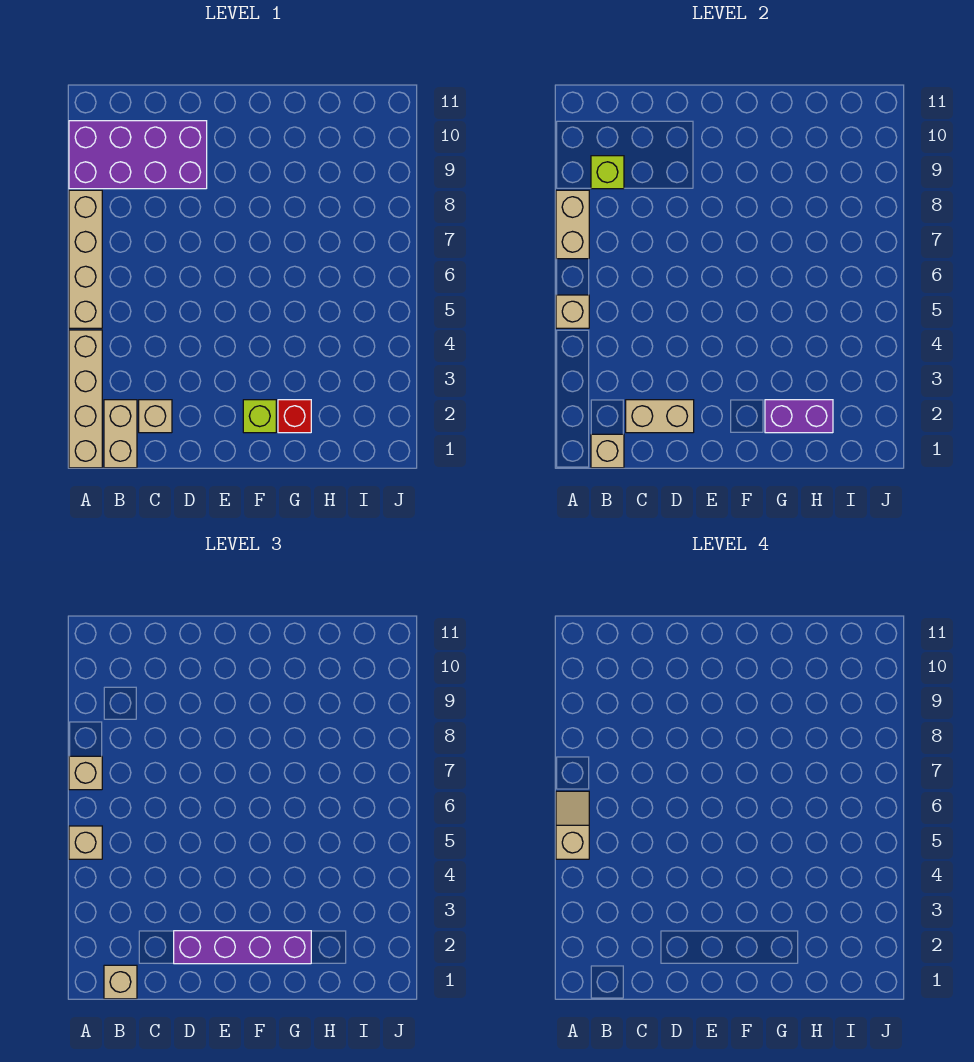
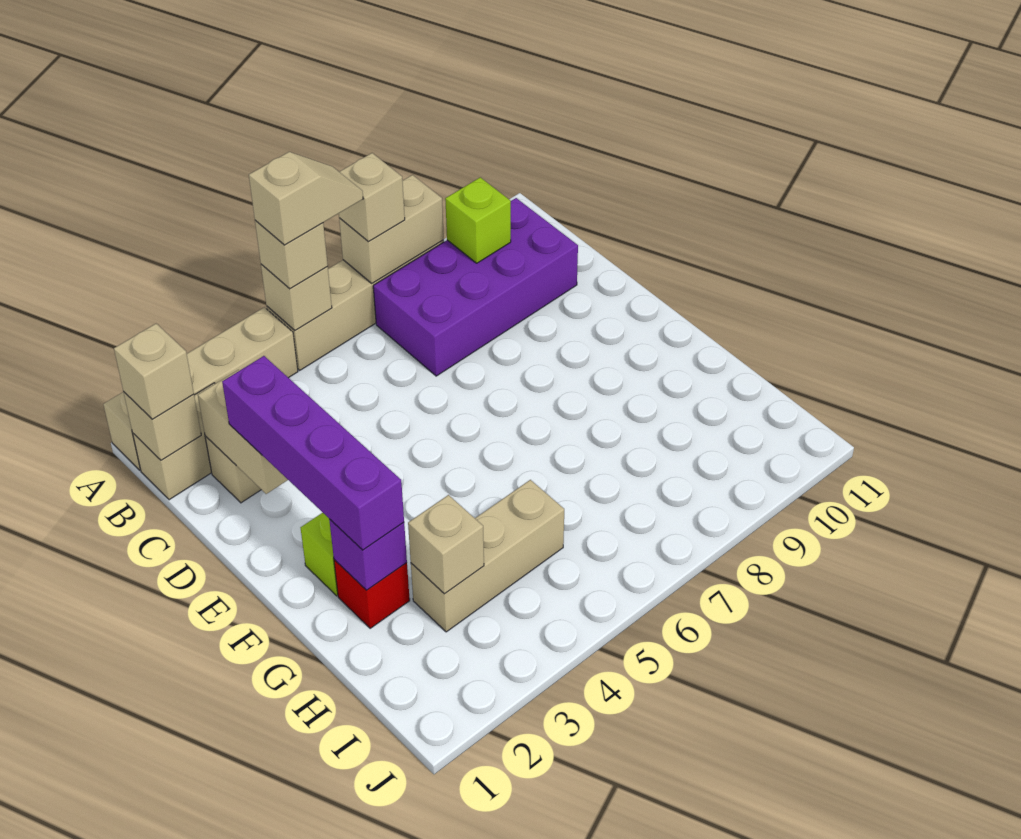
purple brick A9:D10 level 1 -> purple brick B7:C10 level 1
purple brick G2:H2 level 2 -> purple brick G2 level 2
none -> tan brick H3:H5 level 1
none -> tan brick H3 level 2

